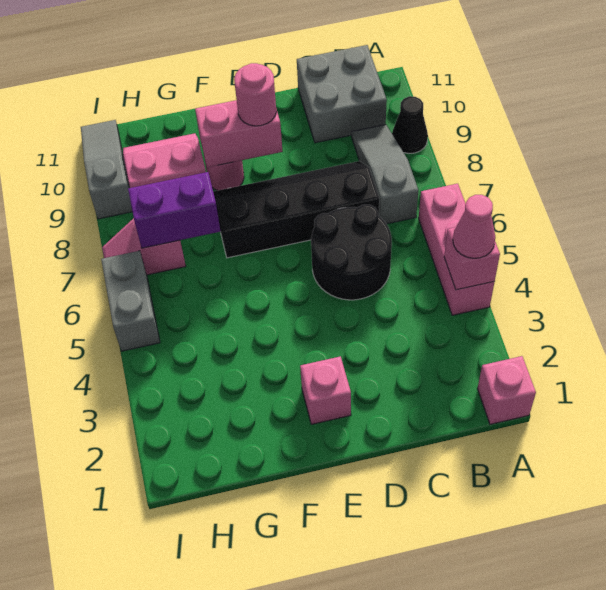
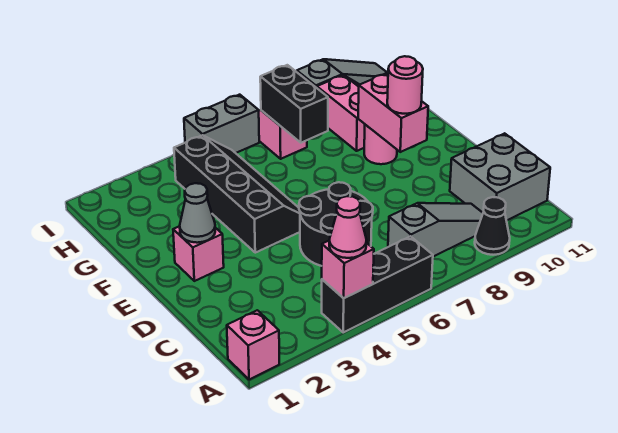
pink brick A4:A6 level 1 -> black brick A4:A6 level 1
black slope C7:F8 level 1 top 7 -> black slope E4:H5 level 1 top 4
none -> grey cone E2 level 2
purple brick G7:H7 level 2 -> black brick G7:H7 level 2

